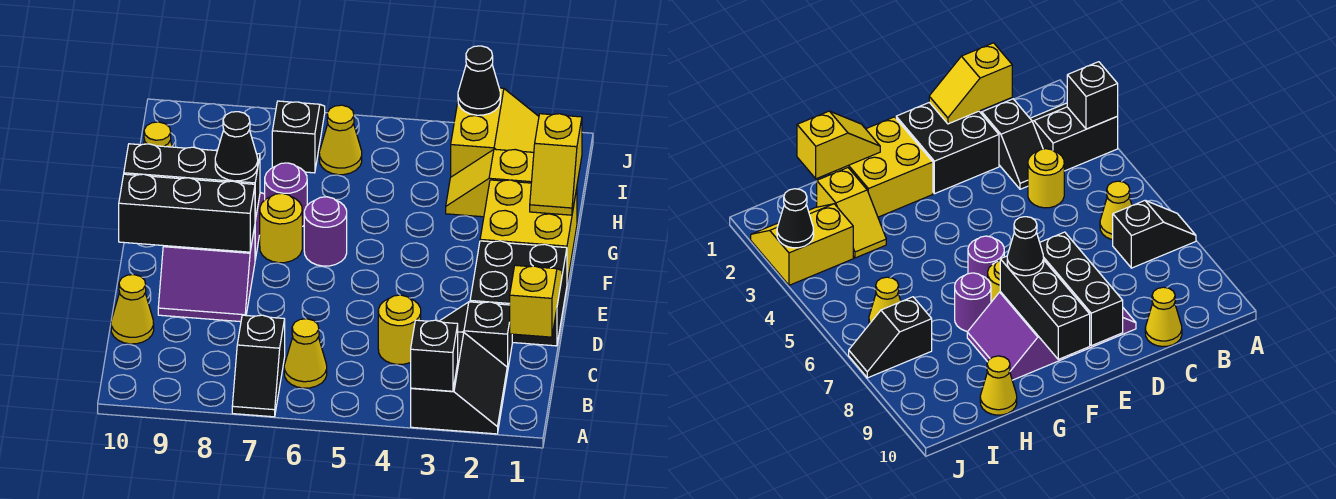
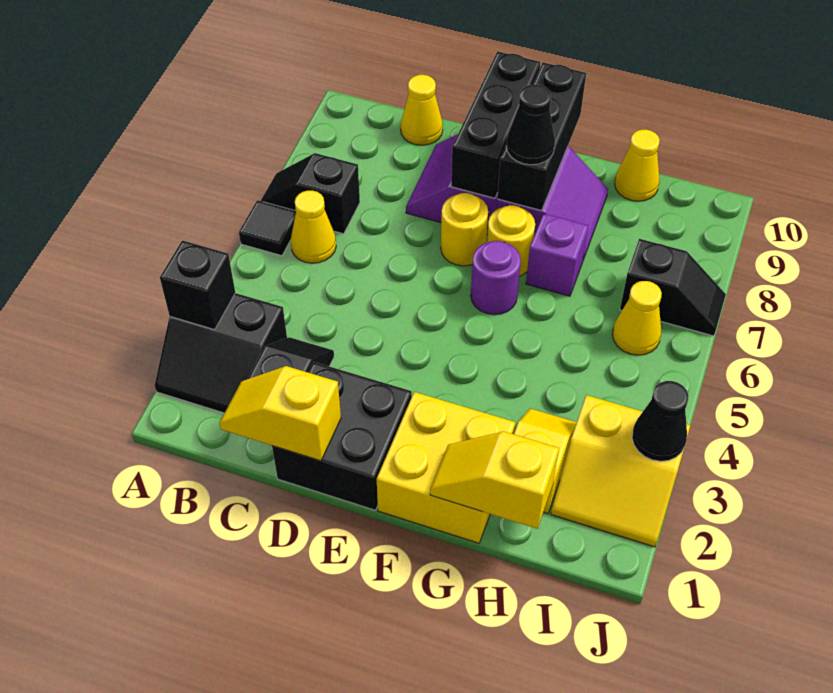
none -> black tile A6 level 1
yellow slope C1:D1 level 2 top C -> yellow slope C1:D1 level 2 top D
yellow round brick C4 level 1 -> yellow round brick E7 level 1
purple round brick G7 level 1 -> purple brick G7 level 1

